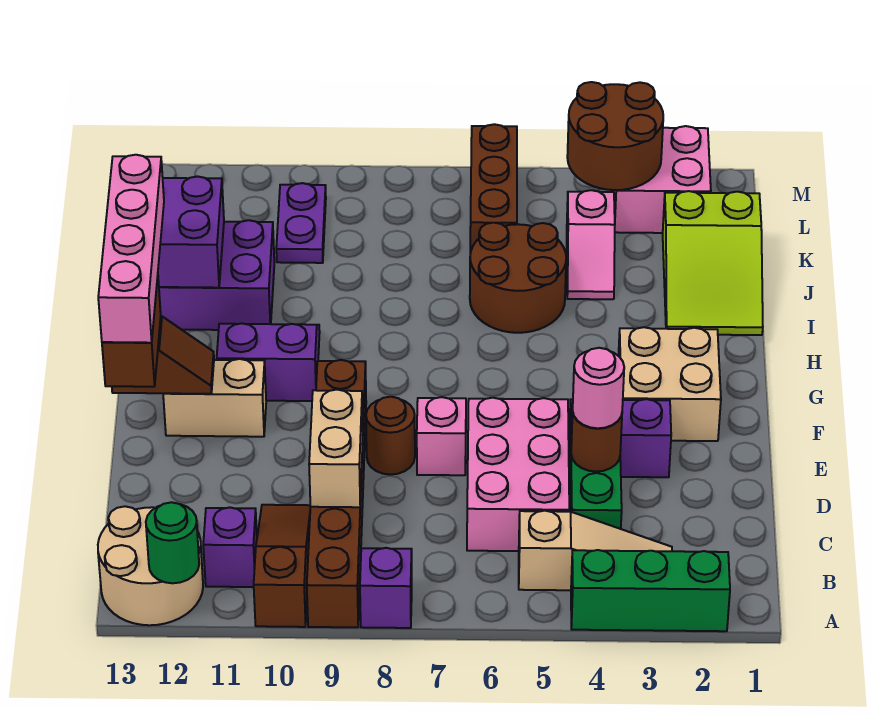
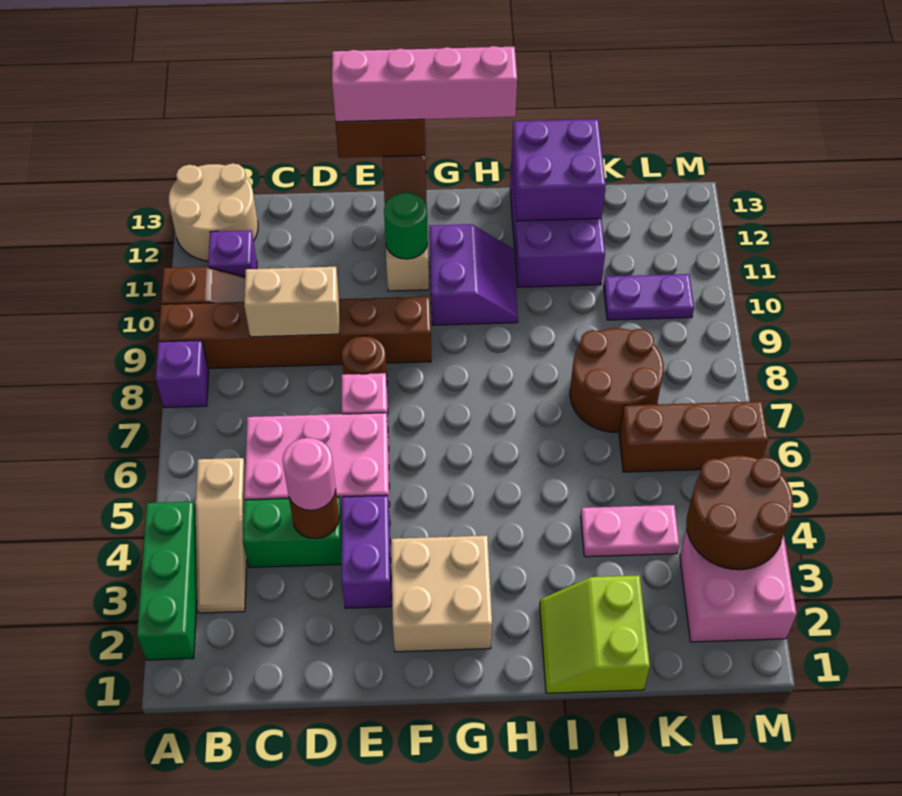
green round brick A12 level 2 -> green round brick F11 level 2
lime slope I1:K2 level 1 top K -> lime slope I1:J2 level 1 top J
brown round brick I5:J6 level 1 -> brown round brick J7:K8 level 1
pink slope J4:K4 level 1 top K -> pink plate J4:K4 level 1

